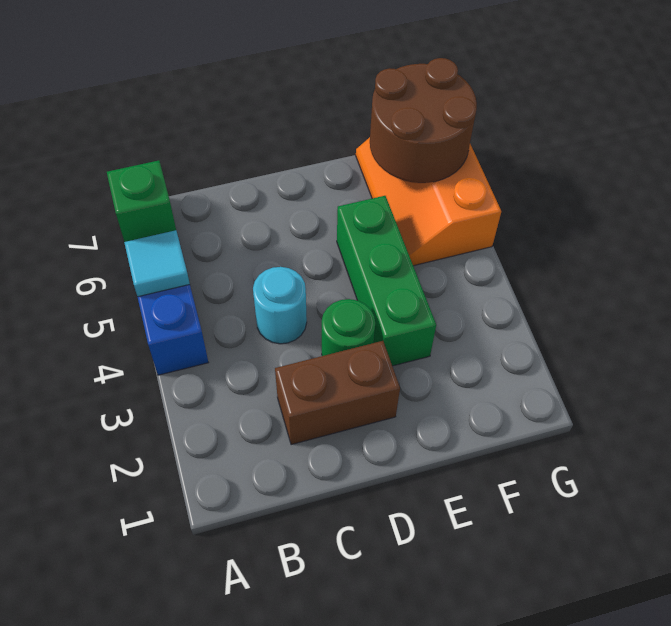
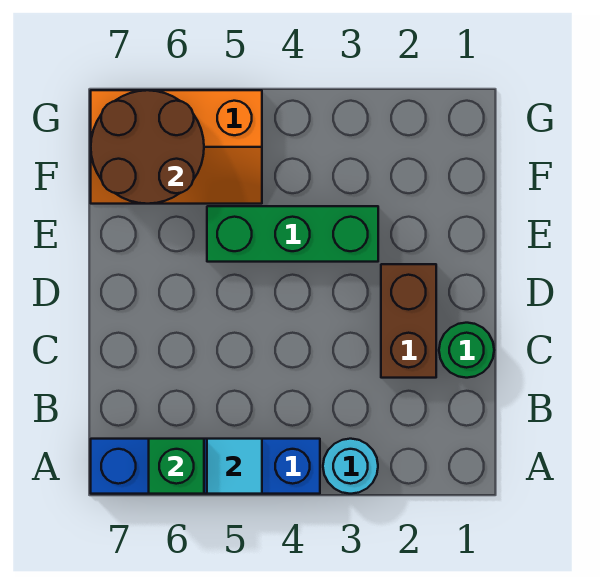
cyan round brick C4 level 1 -> cyan round brick A3 level 1
green round brick D3 level 1 -> green round brick C1 level 1

